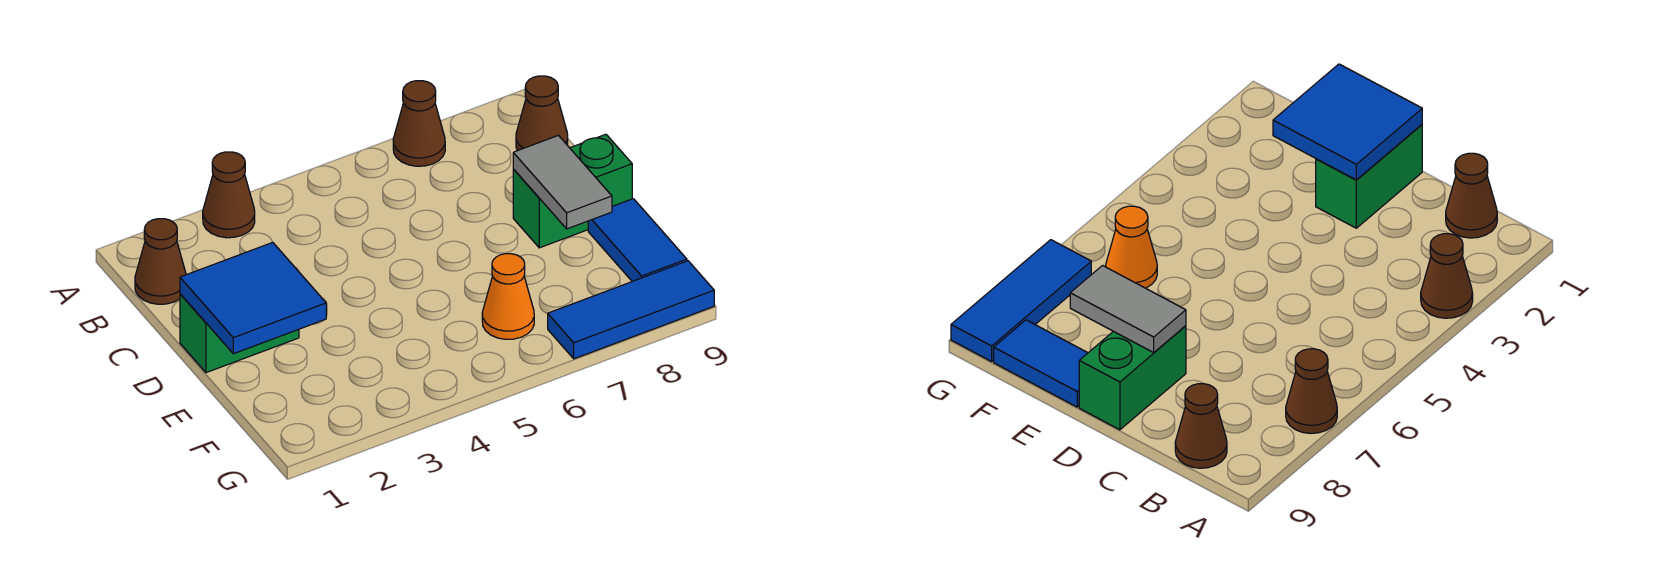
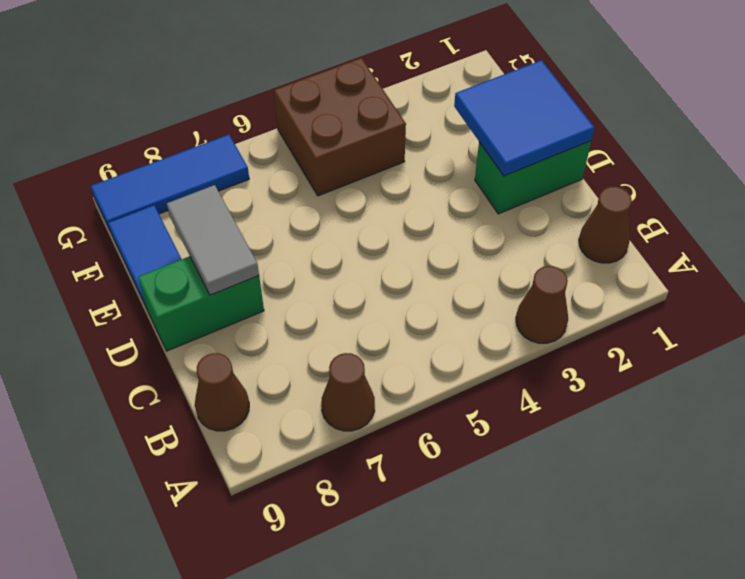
none -> brown brick F4:G5 level 1
orange cone F6 level 1 -> none

